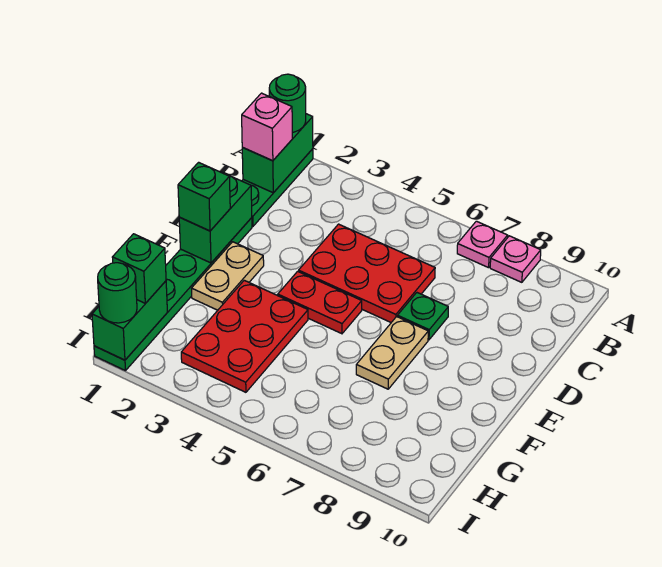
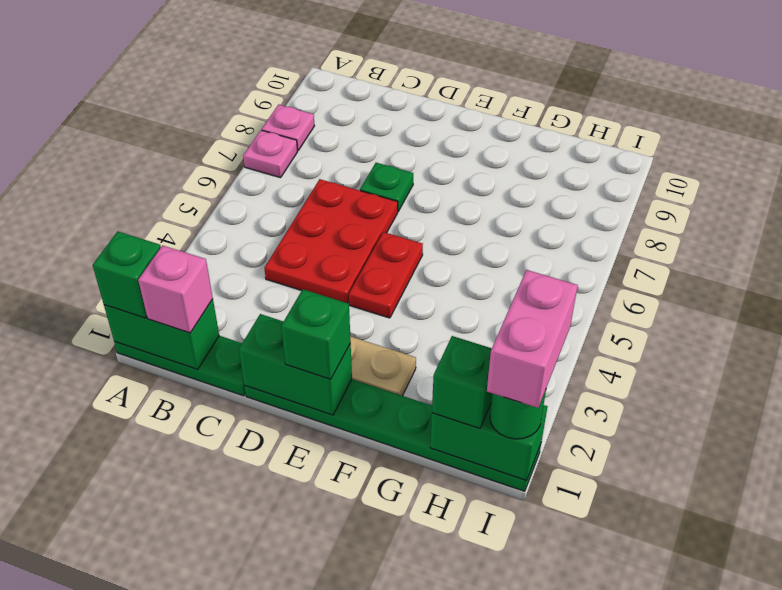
green round brick A1 level 3 -> green brick A1 level 3
tan plate E7:F7 level 1 -> none
red plate F3:H4 level 1 -> none
none -> pink brick I1:I2 level 4

